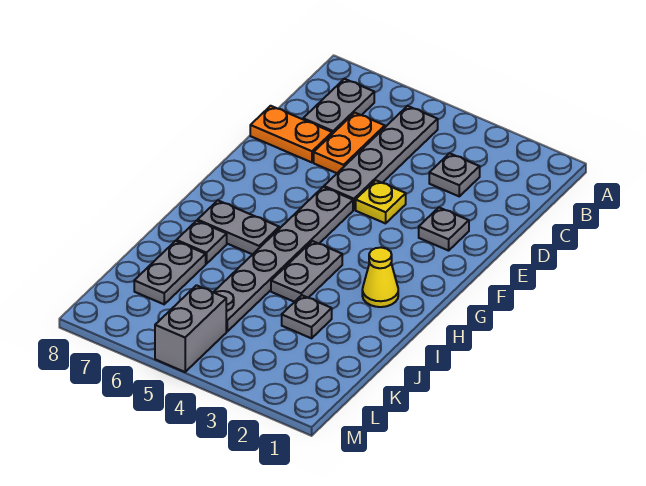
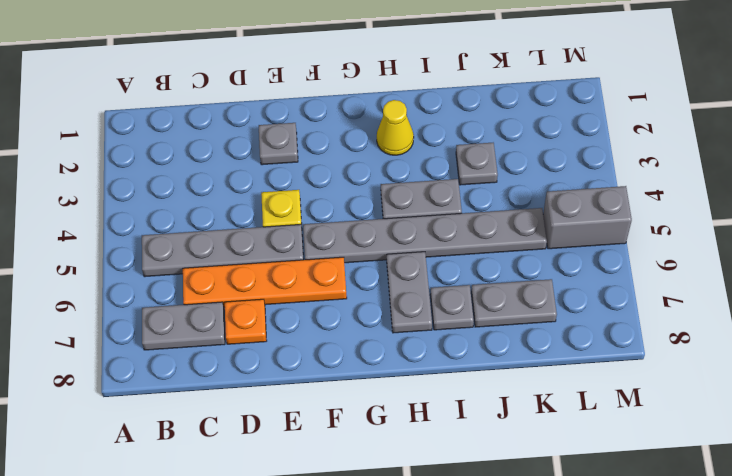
grey plate C3 level 1 -> none
orange plate C6:D6 level 1 -> orange plate C6:F6 level 1
orange plate D7:D8 level 1 -> orange plate D7 level 1

